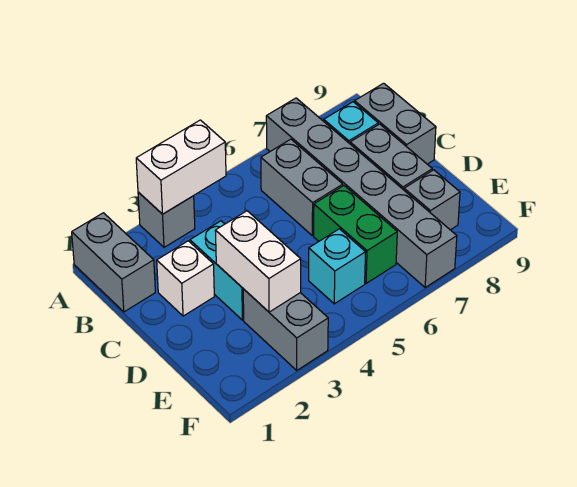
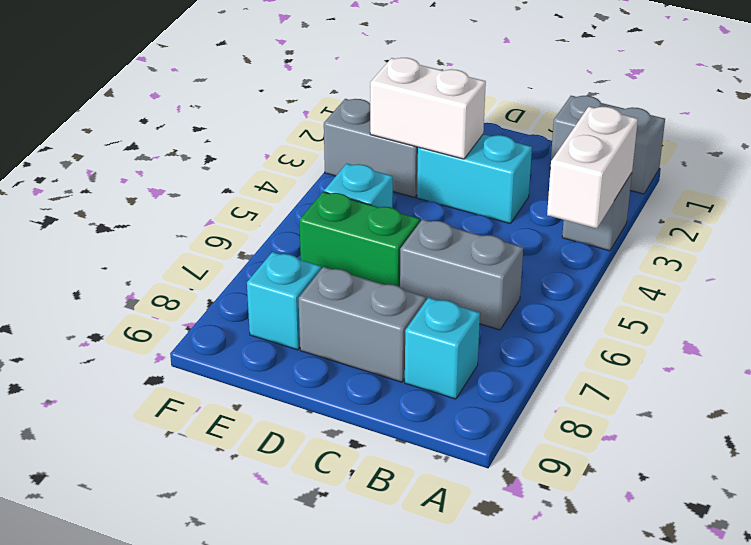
grey brick A7:F7 level 1 -> none
grey brick B9:C9 level 1 -> none
white brick C2 level 1 -> none
grey brick E8 level 1 -> cyan brick E8 level 1

